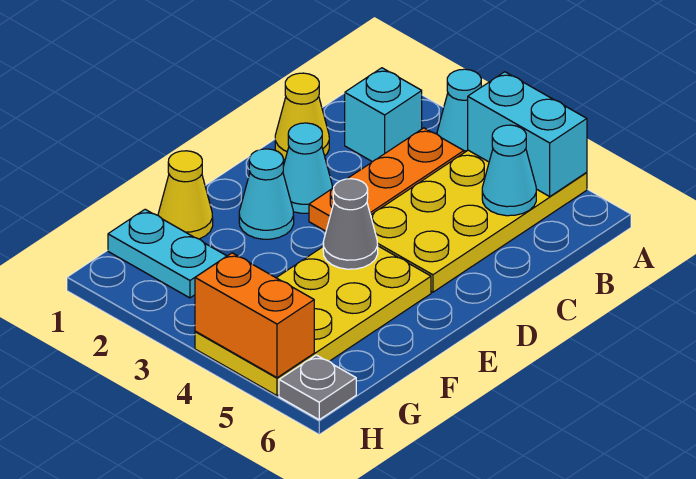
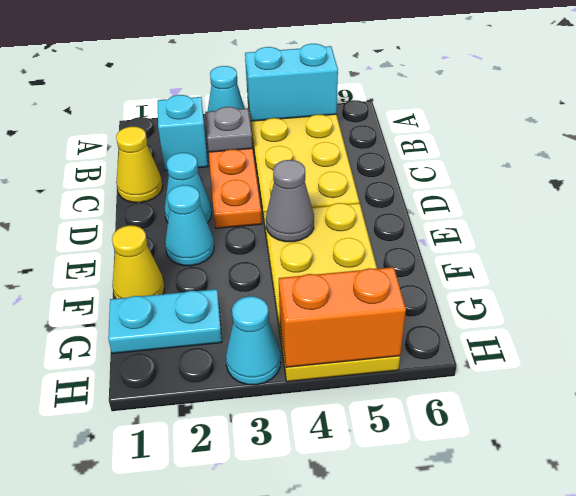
cyan cone B5 level 2 -> cyan cone H3 level 1
grey plate H6 level 1 -> grey plate B3 level 2

